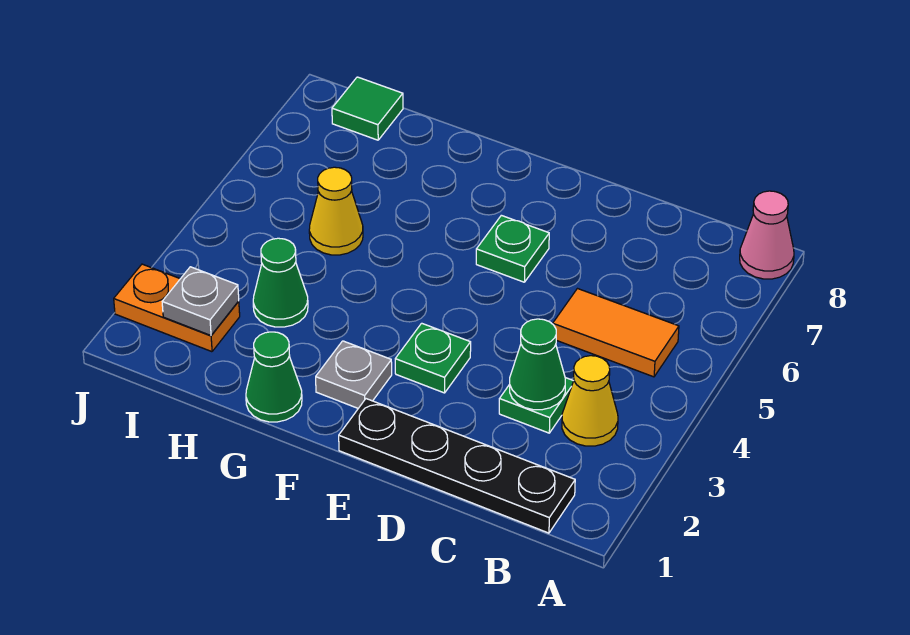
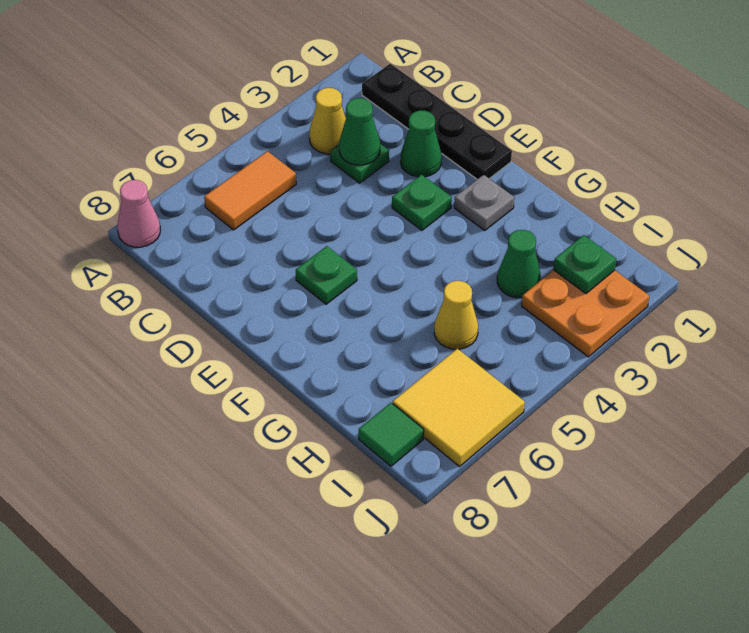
orange tile B5:C5 level 1 -> orange tile B5:B6 level 1
green cone G1 level 1 -> green cone D2 level 1
orange plate I2:J2 level 1 -> orange plate I2:J3 level 1
grey plate I2 level 2 -> green plate I2 level 2
none -> yellow tile I6:J7 level 1

